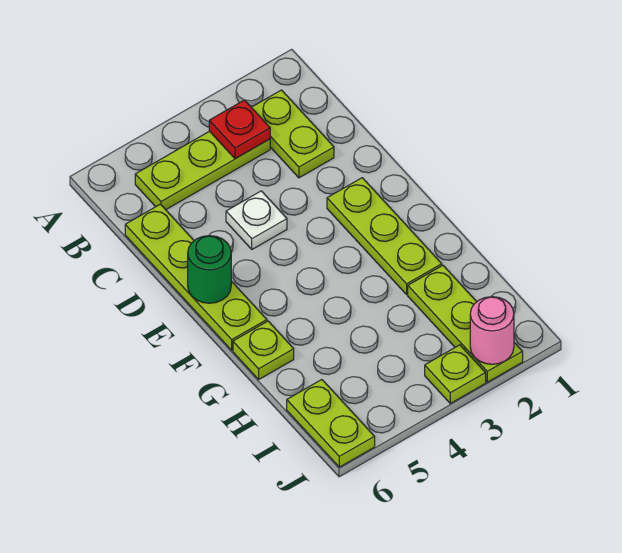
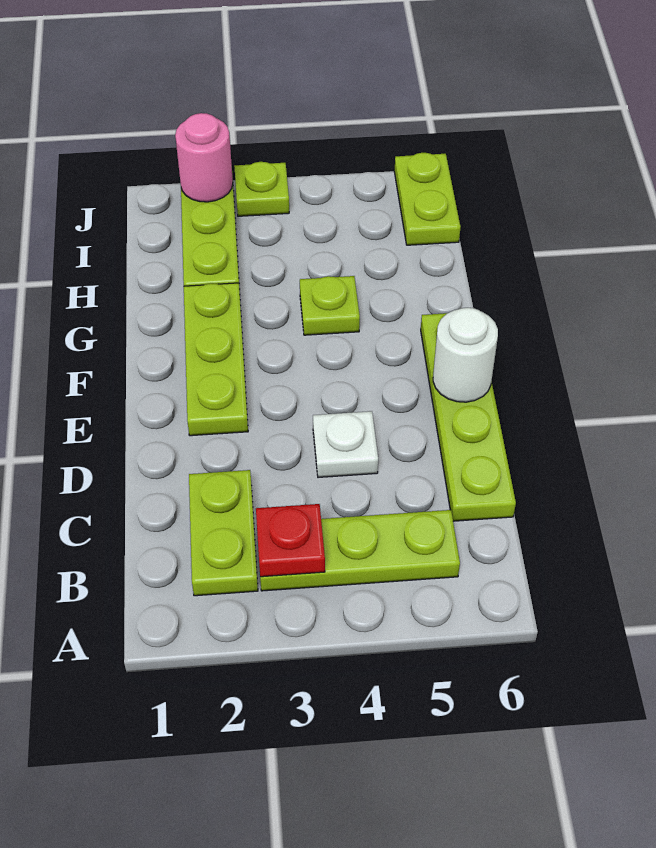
green round brick E6 level 2 -> white round brick E6 level 2
lime plate G6 level 1 -> lime plate G4 level 1

